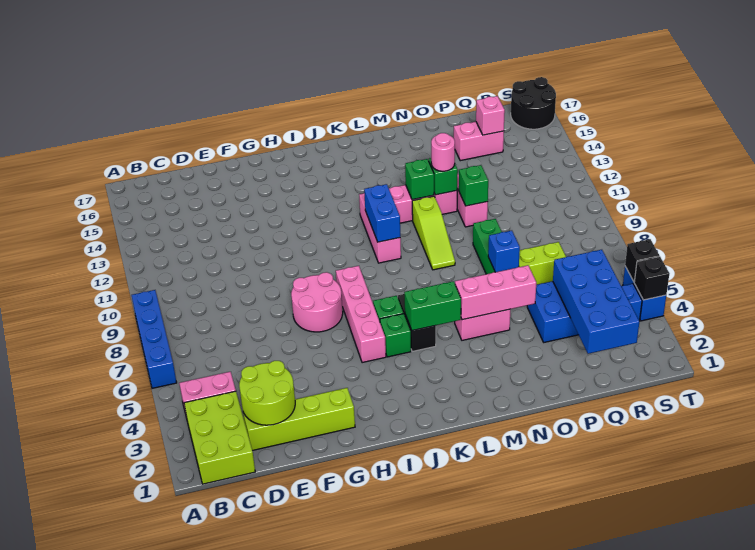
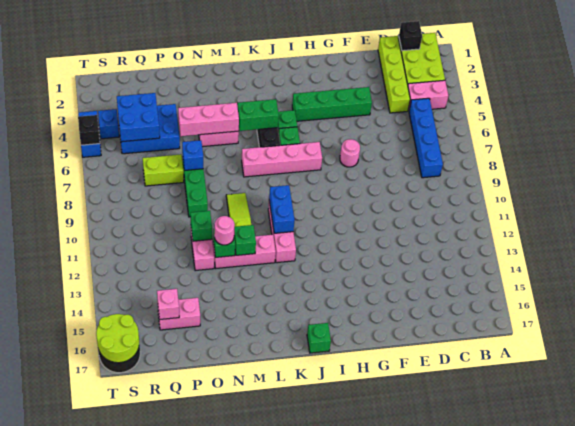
blue brick A6:A9 level 1 -> blue brick C5:C8 level 1
lime brick D2:G2 level 1 -> lime brick D1:D4 level 1
lime round brick D2:E3 level 2 -> lime round brick S16:T17 level 2
none -> green brick F4:I4 level 1
pink round brick G7:H8 level 1 -> pink round brick G7 level 1
pink brick I5:I8 level 1 -> pink brick I7:L7 level 1
none -> green brick J17 level 1
blue brick Q2:R5 level 2 -> blue brick Q4:R5 level 2
black brick T4 level 2 -> black brick C1 level 2

